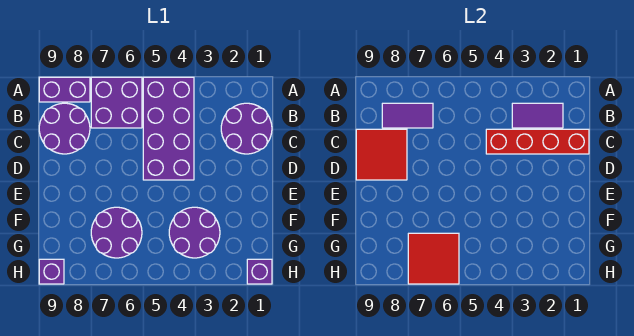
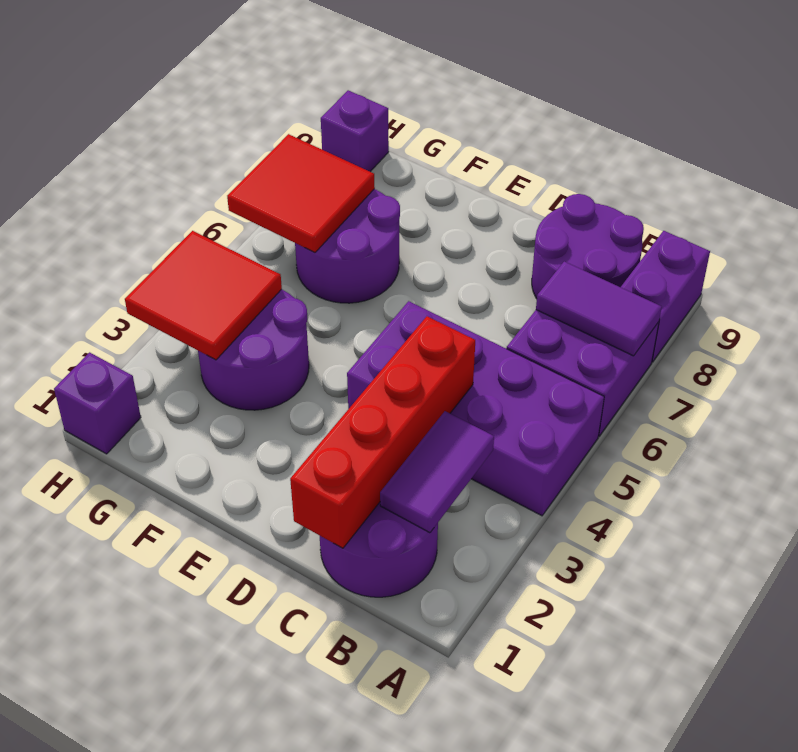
purple tile B7:B8 level 2 -> purple tile A7:B7 level 2
red tile C8:D9 level 2 -> red tile G3:H4 level 2

